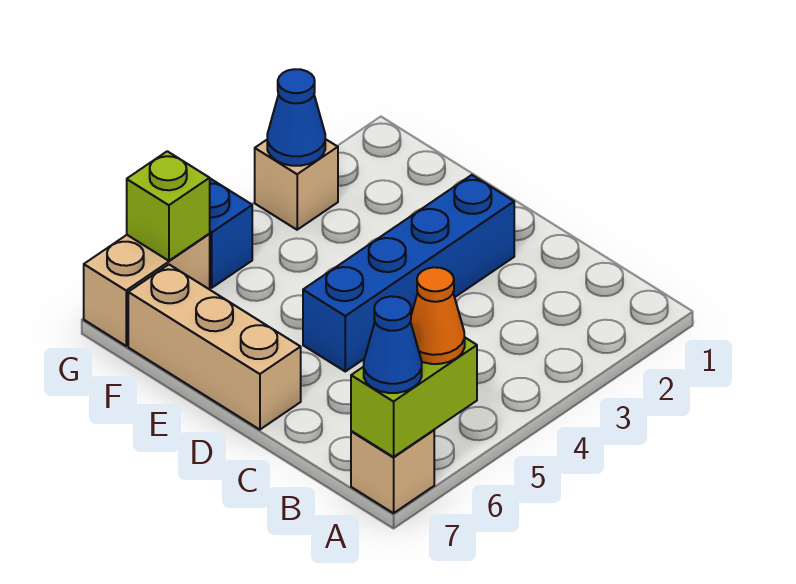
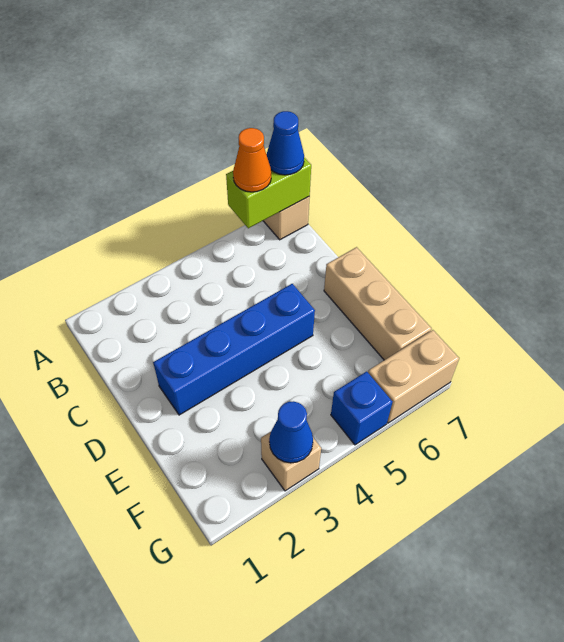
lime brick G6 level 2 -> none

